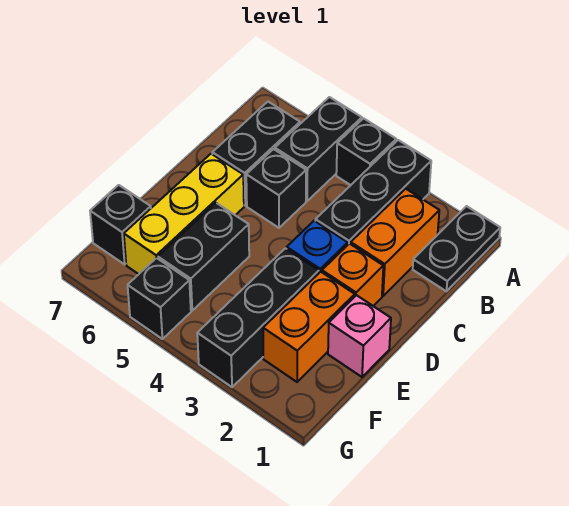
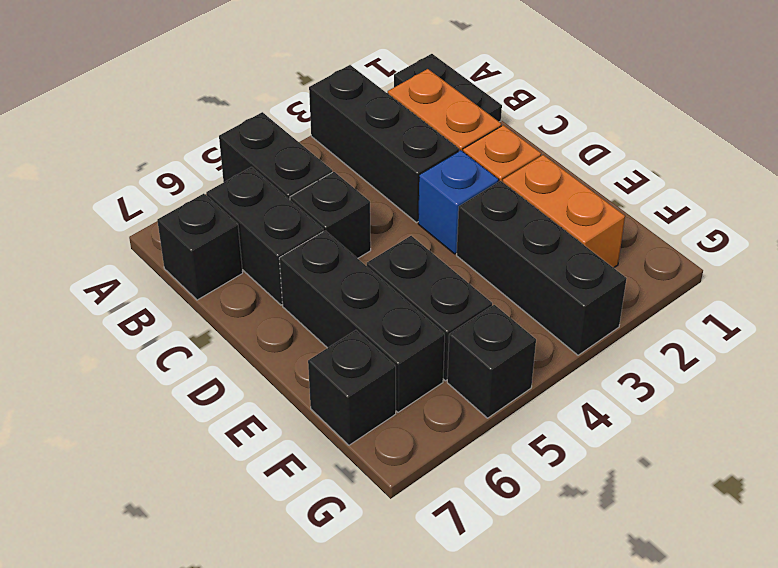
black brick A4 level 1 -> black brick B7 level 1
yellow brick D6:F6 level 1 -> black brick D6:F6 level 1
pink brick E1 level 1 -> none

